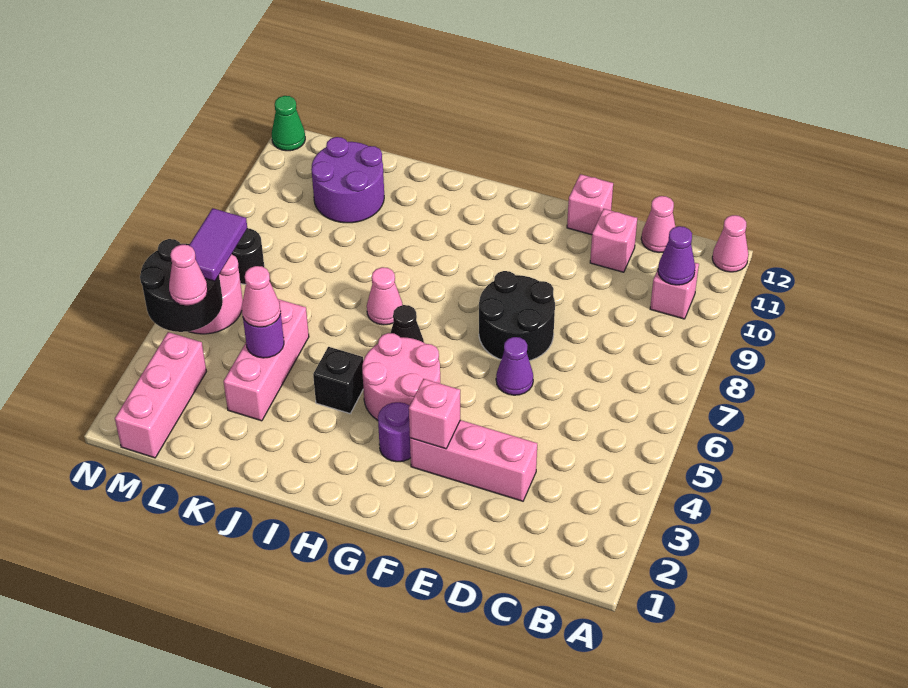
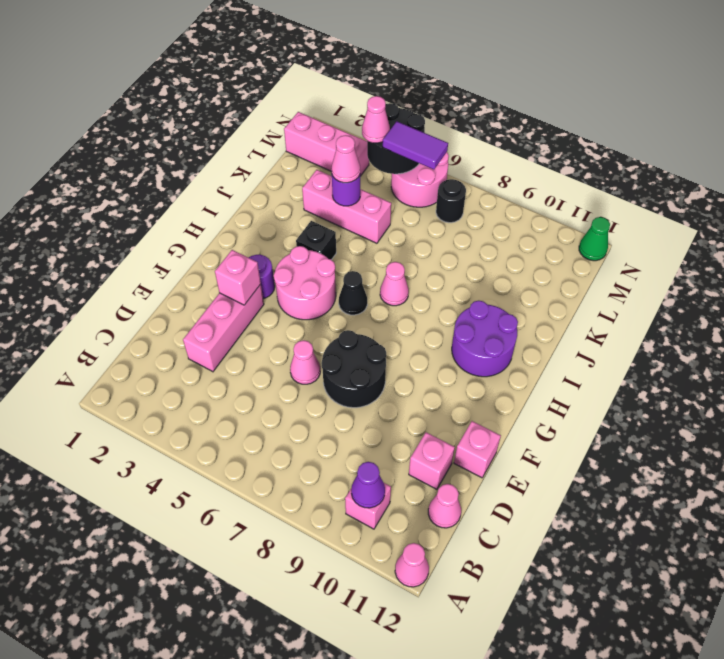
purple cone E6 level 1 -> pink cone E6 level 1
purple round brick K10:L11 level 1 -> purple round brick H10:I11 level 1

